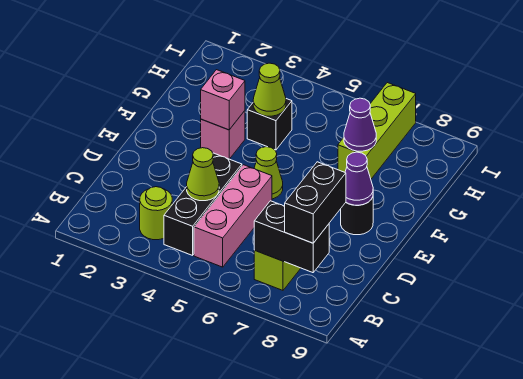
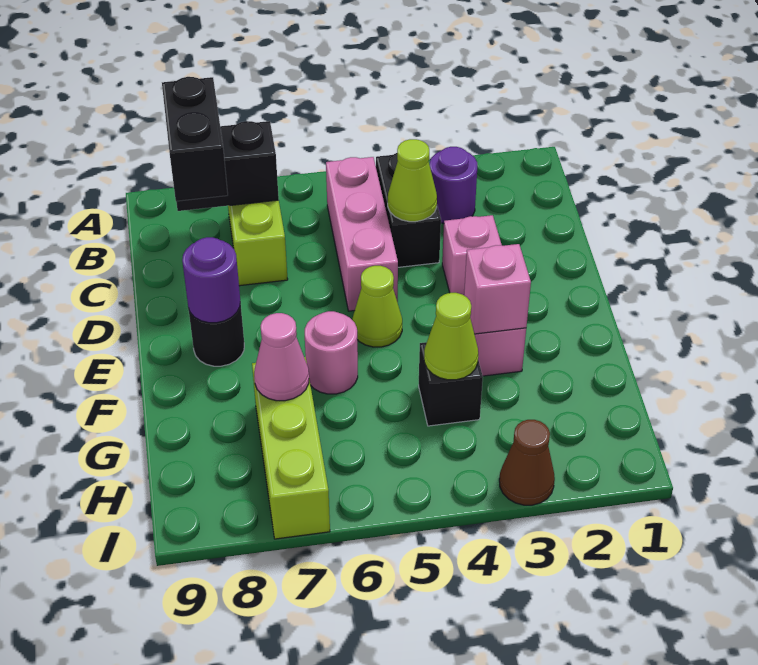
lime round brick B3 level 1 -> purple round brick B3 level 1
black brick B4:D4 level 1 -> black brick B4:C4 level 1
none -> pink brick D3 level 1
purple cone E8 level 2 -> purple round brick E8 level 2
none -> pink round brick F6 level 1
purple cone G7 level 2 -> pink cone G7 level 2
none -> brown cone I3 level 1

